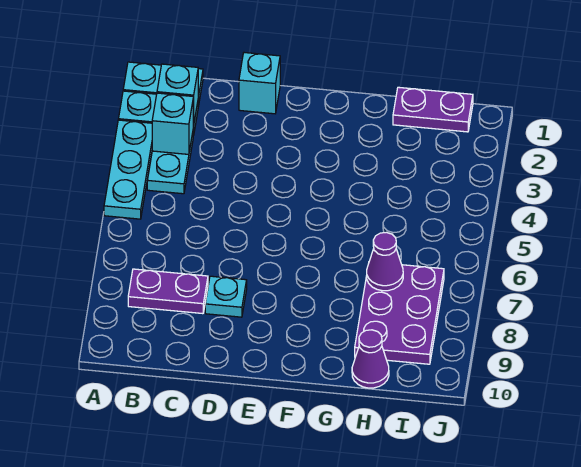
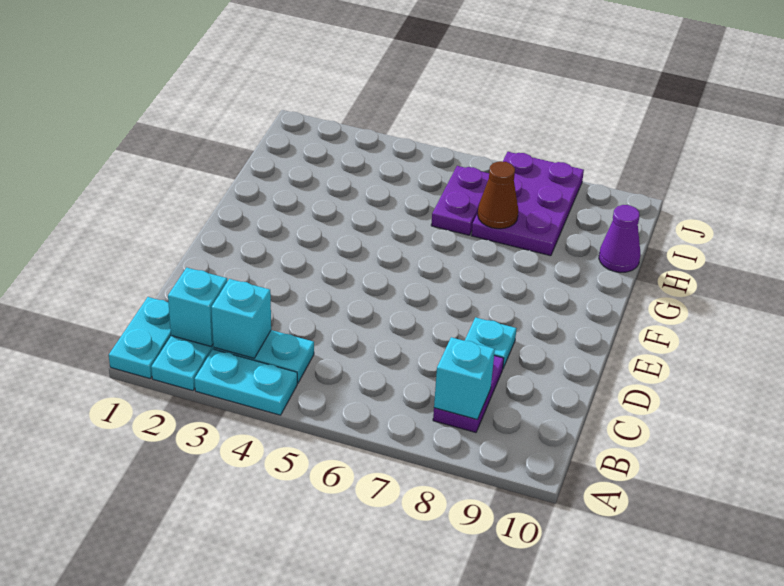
cyan plate A3:A5 level 1 -> cyan plate A3:A4 level 1
cyan brick D1 level 1 -> cyan brick B8 level 2
purple plate H1:I1 level 1 -> purple plate H6:I6 level 1
purple plate H7:I9 level 1 -> purple plate H7:J8 level 1
purple cone H7 level 2 -> brown cone H7 level 2

